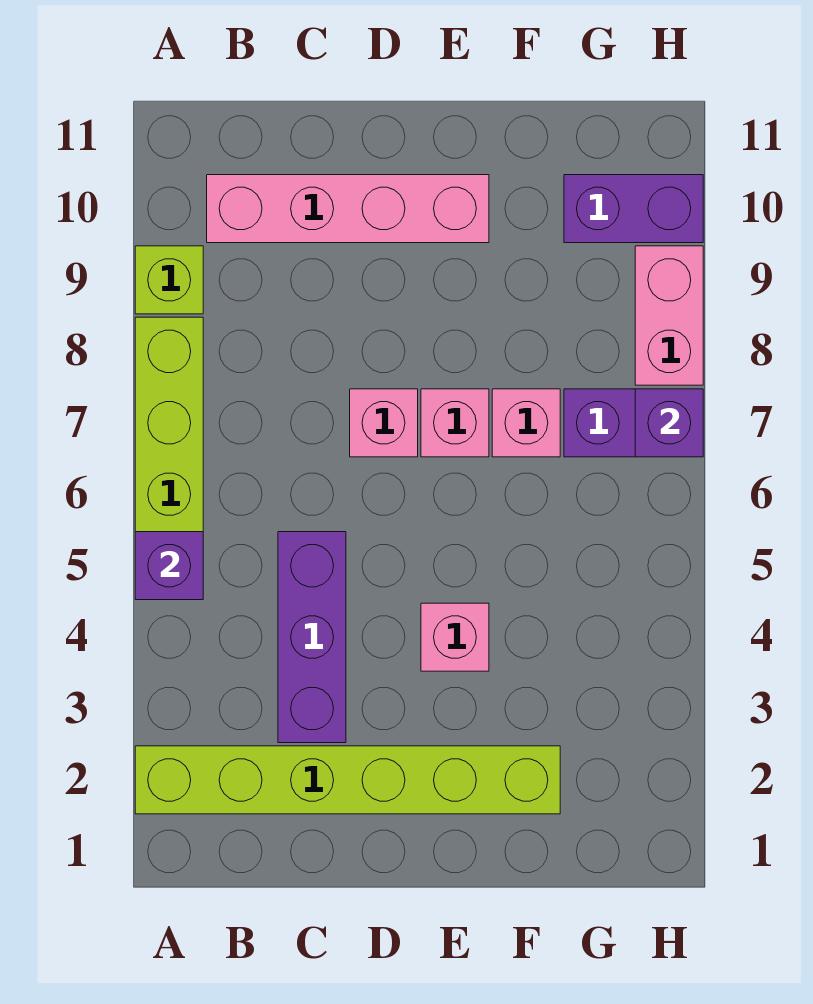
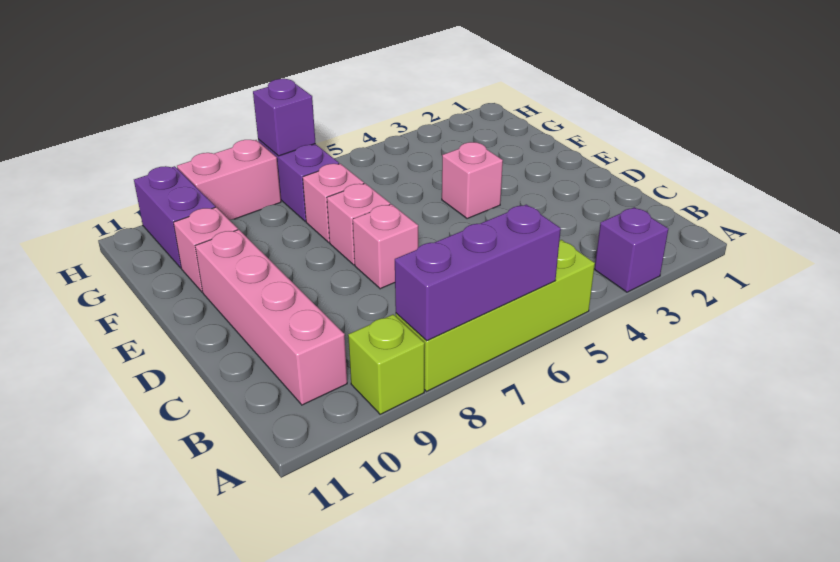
lime brick A2:F2 level 1 -> none
purple brick A5 level 2 -> purple brick A3 level 1
purple brick C3:C5 level 1 -> purple brick A6:A8 level 2
none -> pink brick F10 level 1

